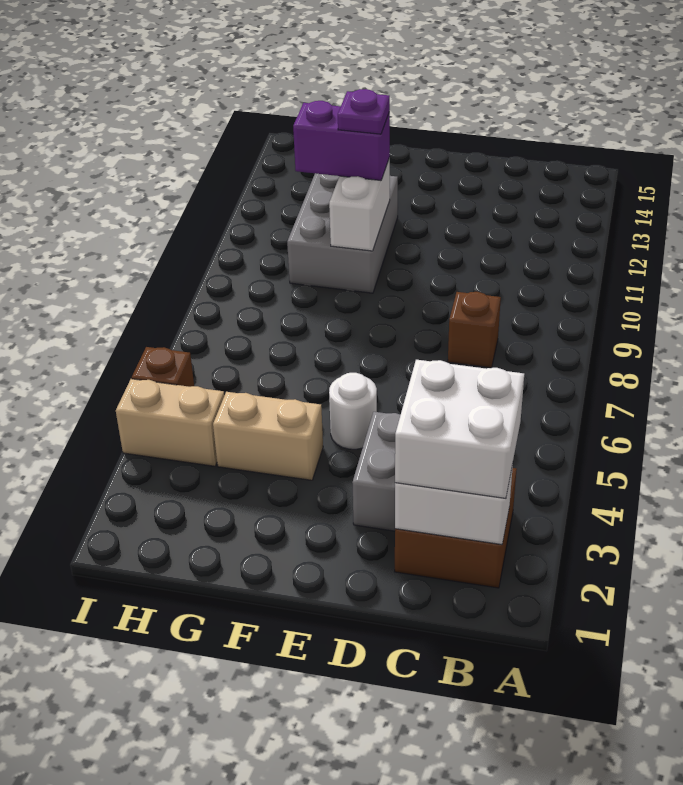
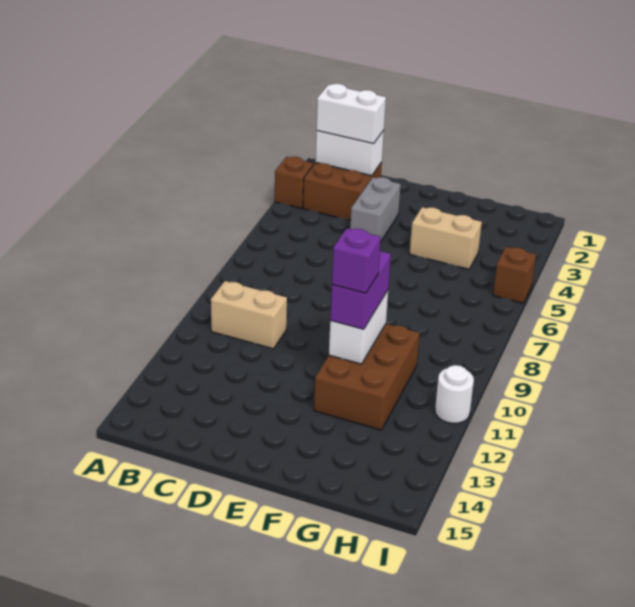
white brick B2:C3 level 3 -> white brick B2:C2 level 3
brown brick C8 level 1 -> brown brick A3 level 1
white round brick E5 level 1 -> white round brick I11 level 1
grey brick F10:G12 level 1 -> brown brick F10:G12 level 1
purple brick F11:G11 level 3 -> purple brick F10:F11 level 3
purple plate F11 level 4 -> purple brick F11 level 4
tan brick H4:I4 level 1 -> tan brick B10:C10 level 1

